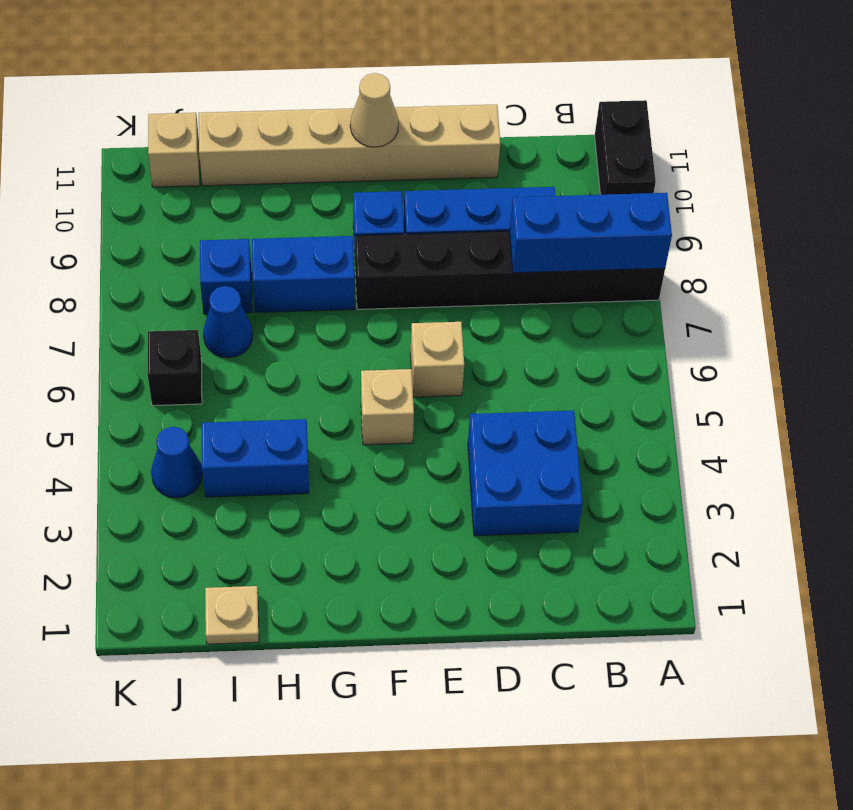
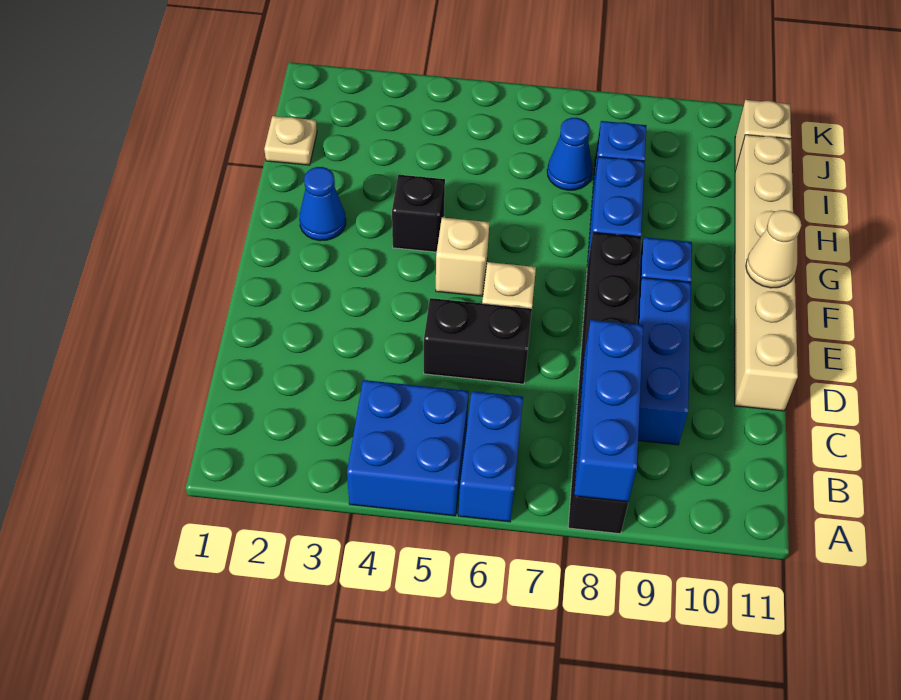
black brick A10:A11 level 1 -> black brick D5:D6 level 1
blue brick C3:D4 level 1 -> blue brick A4:B5 level 1
blue brick H4:I4 level 1 -> blue brick A6:B6 level 1
blue cone J4 level 1 -> blue cone G2 level 1
black brick J6 level 1 -> black brick G4 level 1

